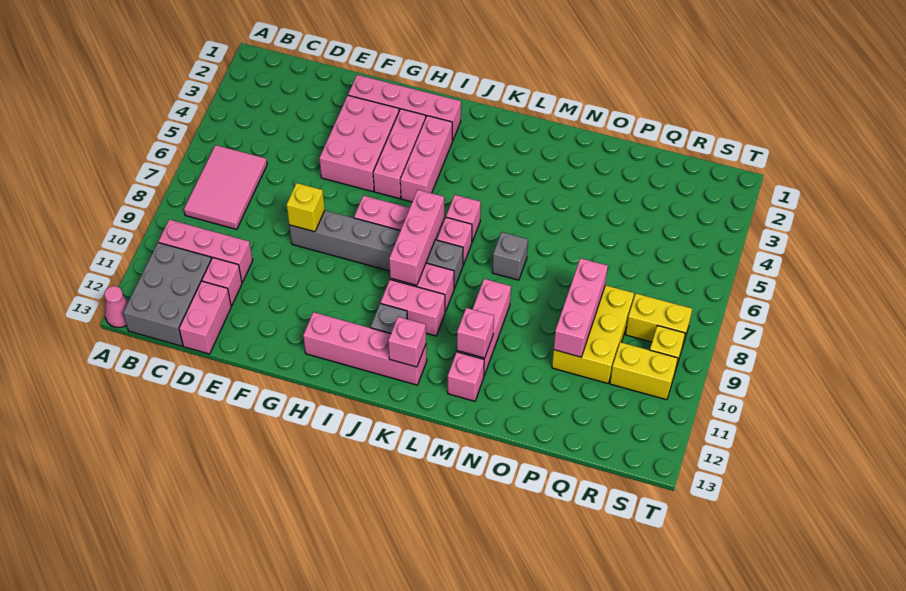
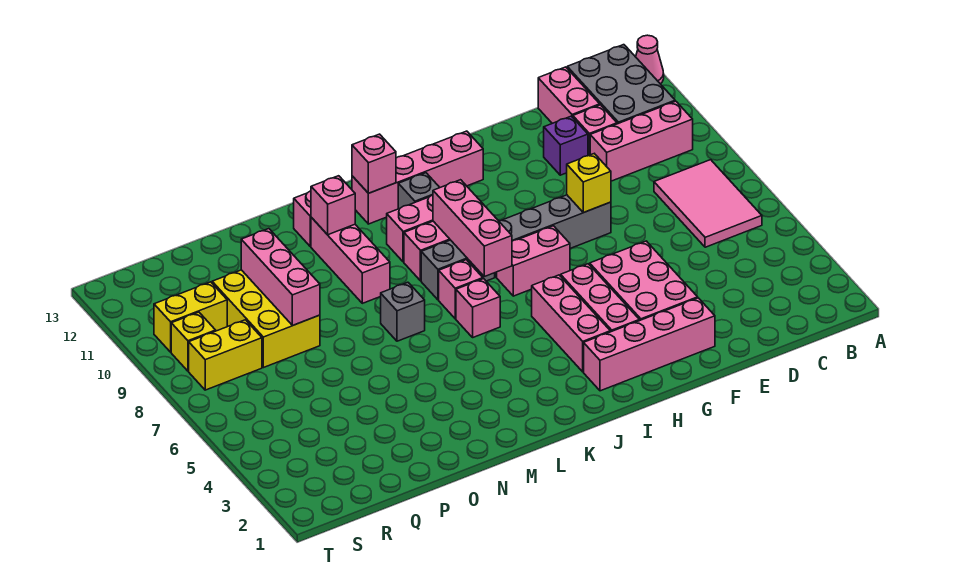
none -> purple brick E11 level 1

